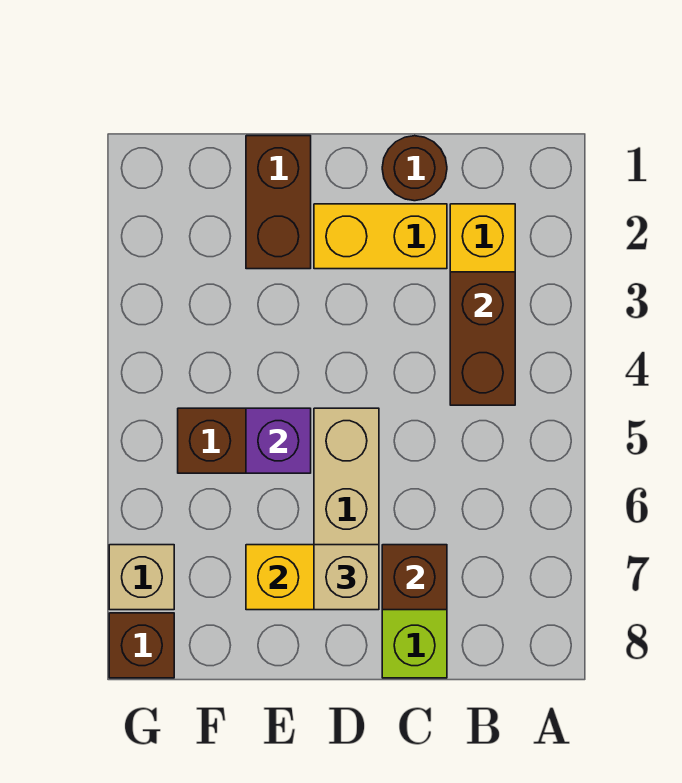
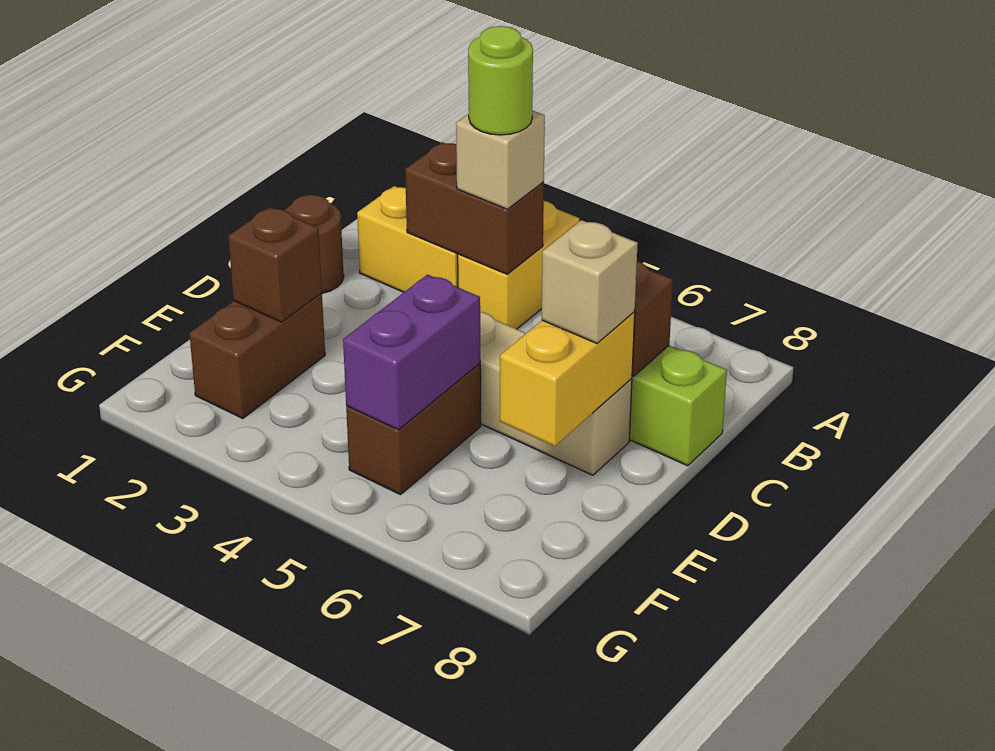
none -> lime round brick B4 level 4
yellow brick C2:D2 level 1 -> yellow brick A4:B4 level 1
brown brick E1:E2 level 1 -> brown brick E2:F2 level 1
purple brick E5 level 2 -> purple brick E5:F5 level 2
tan brick G7 level 1 -> tan brick B4 level 3
brown brick G8 level 1 -> brown brick E2 level 2

